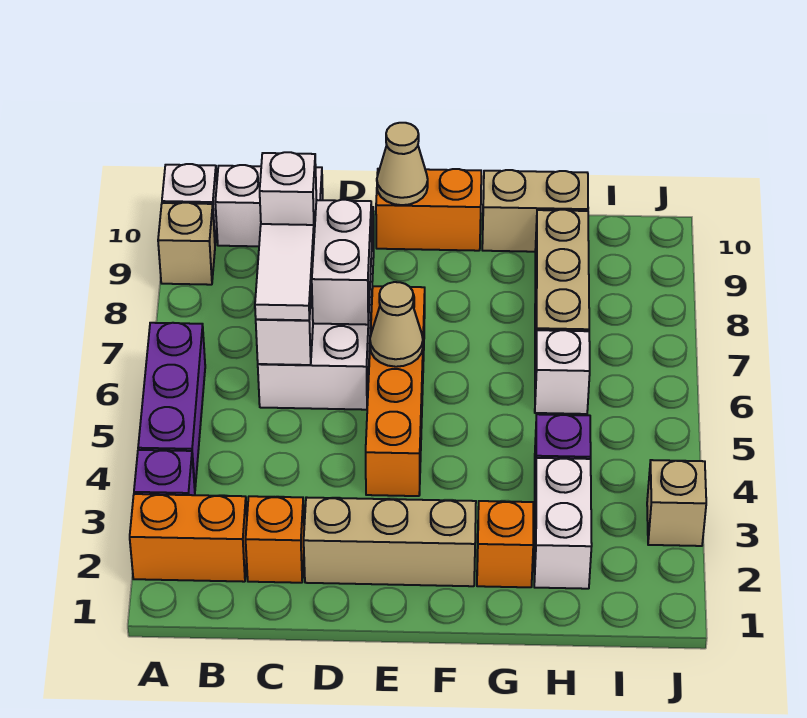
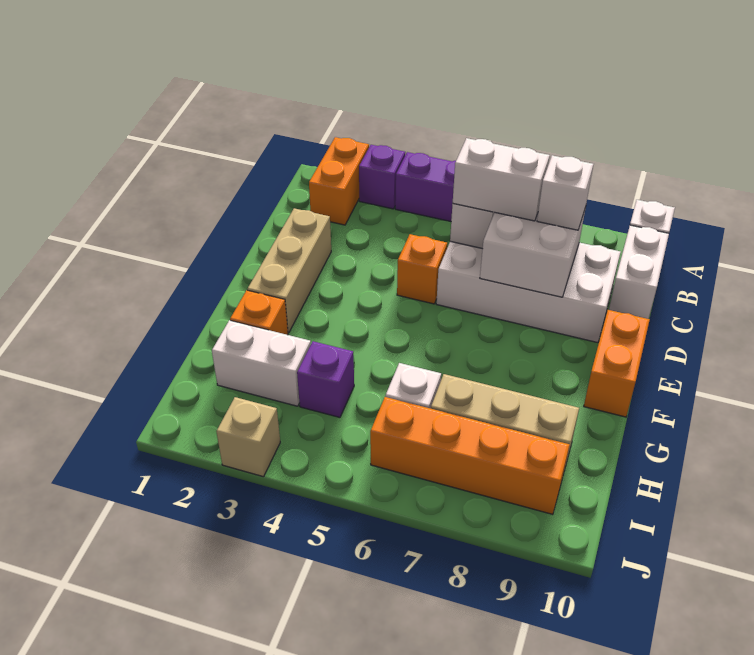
tan brick A9 level 1 -> none
orange brick C2 level 1 -> orange brick D5 level 1
white tile C6:C7 level 3 -> white brick C6:C7 level 3
orange brick E4:E7 level 1 -> orange brick I6:I9 level 1
tan cone E6 level 2 -> none
tan cone E10 level 2 -> none
tan brick G10:H10 level 1 -> none

